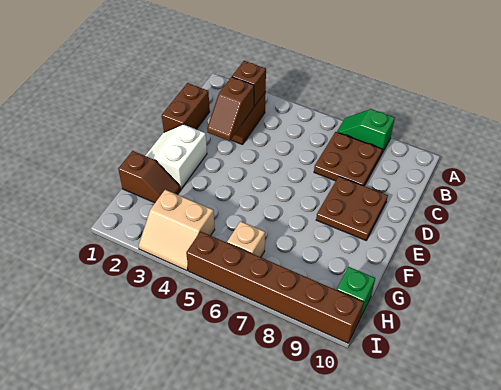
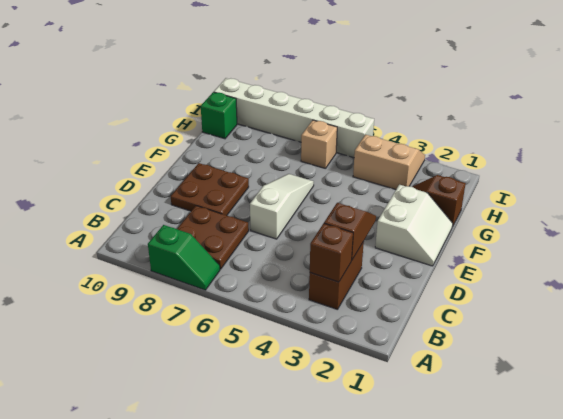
brown brick C1:D1 level 1 -> none
none -> white slope D6:F6 level 1 top D
brown brick I5:I10 level 1 -> white brick I5:I10 level 1

